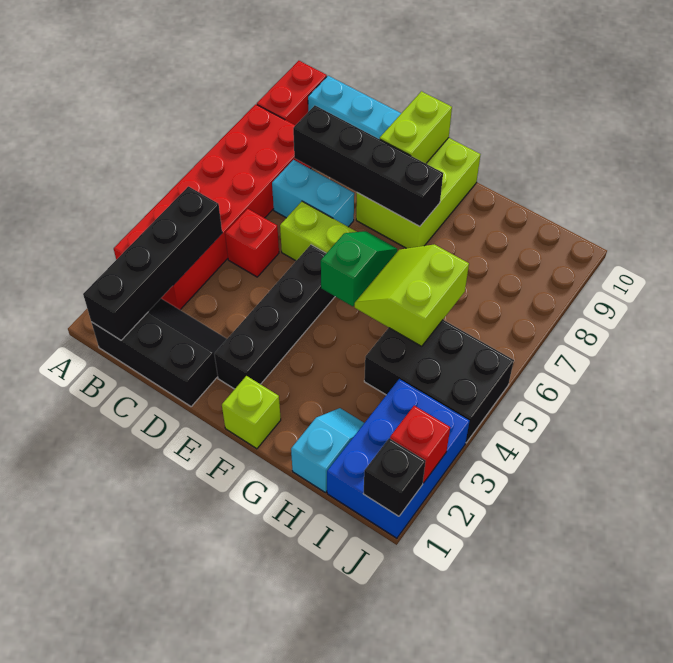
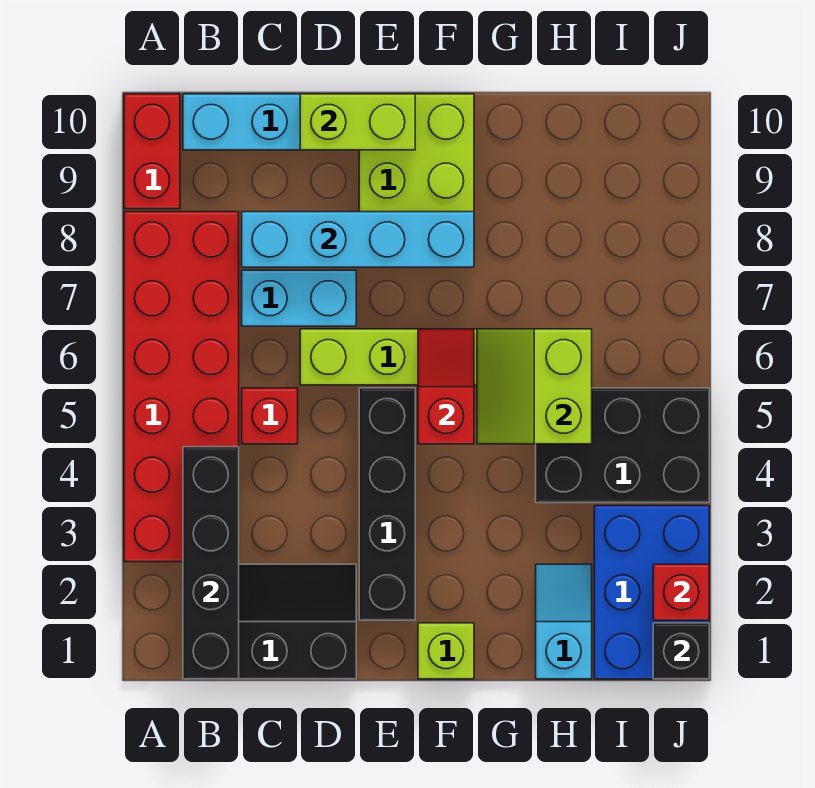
black brick C8:F8 level 2 -> cyan brick C8:F8 level 2
lime brick E9:E10 level 2 -> lime brick D10:E10 level 2
green slope F5:F6 level 2 top 5 -> red slope F5:F6 level 2 top 5

